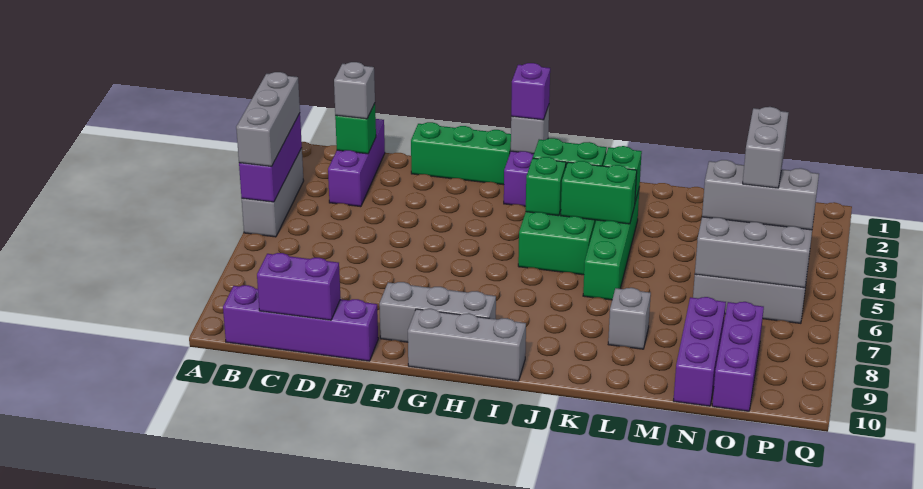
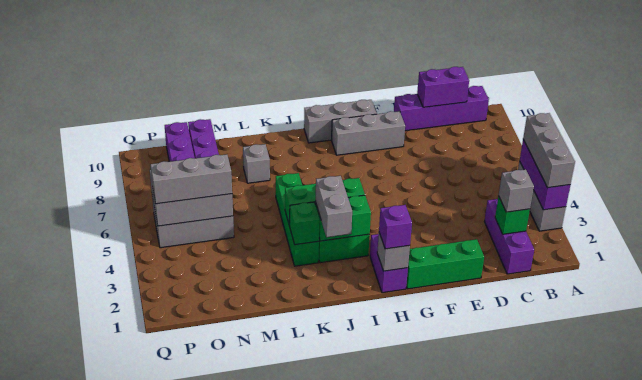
grey brick O4:O5 level 4 -> grey brick J2:J3 level 3

